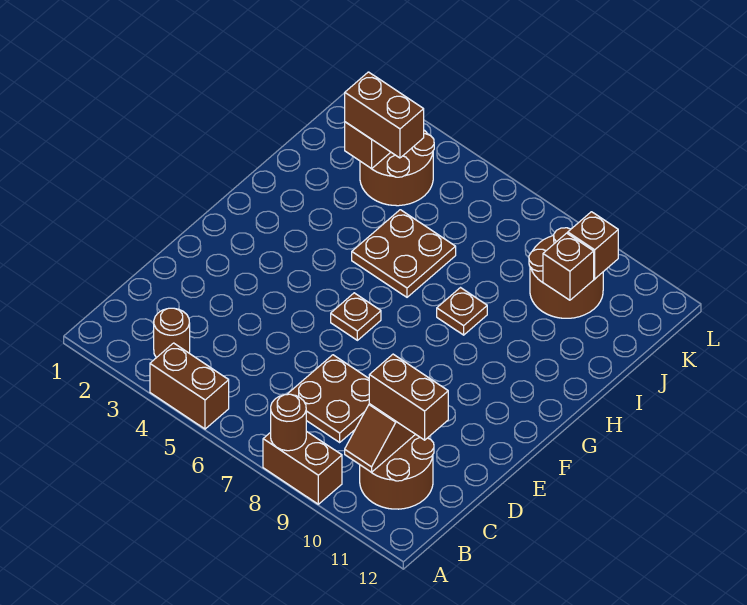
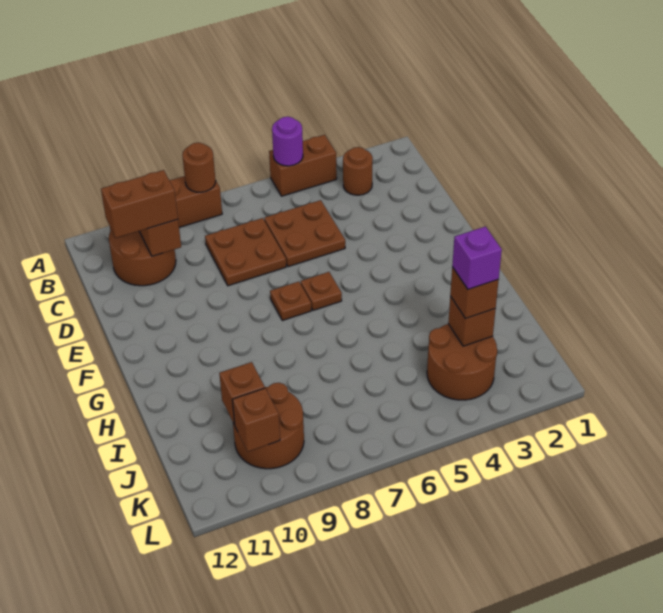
none -> purple round brick A5 level 2
brown plate H5:I6 level 1 -> brown plate C5:D6 level 1
brown plate H8 level 1 -> brown plate F7 level 1
brown brick J3:J4 level 3 -> brown brick J3 level 3
none -> purple brick J3 level 4

